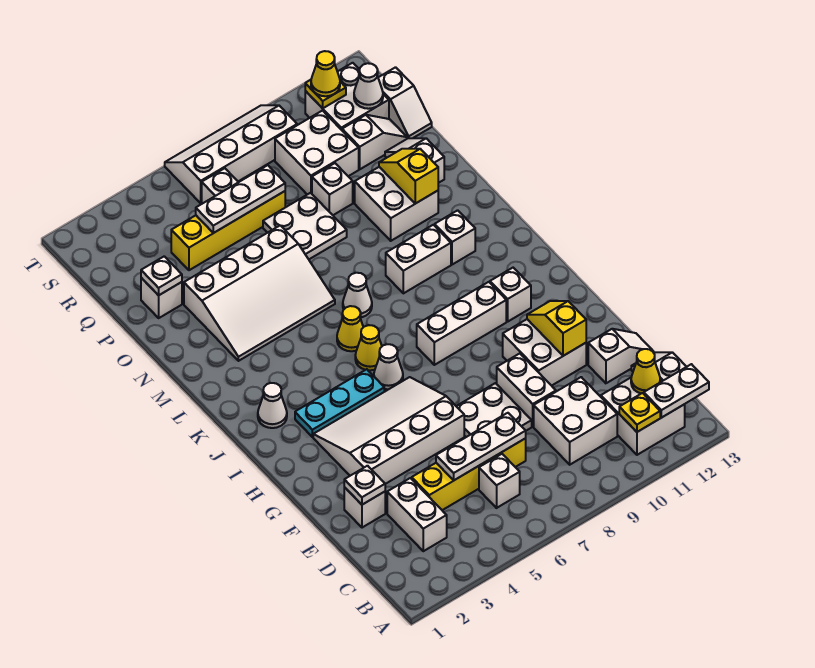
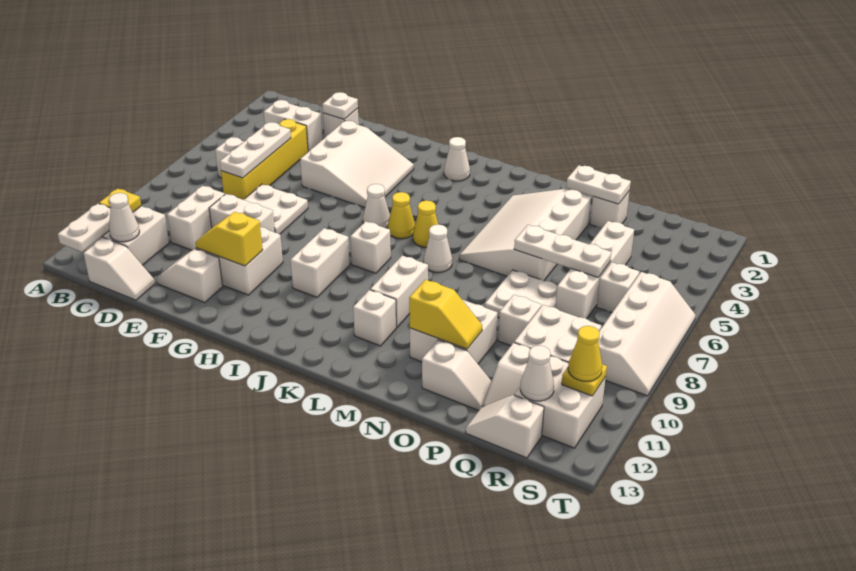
white brick C9:D10 level 1 -> white brick D9:D10 level 1
yellow cone C12 level 2 -> white cone C12 level 2
white slope E12:E13 level 1 top 12 -> white slope E12:F12 level 1 top F
white slope F3:H6 level 1 top F -> white slope F3:H5 level 1 top F
yellow slope F11:G11 level 2 top F -> yellow slope F11:G11 level 2 top G
cyan plate I3:I5 level 1 -> none
white brick I8:I10 level 1 -> white brick I9:I10 level 1
white brick I11 level 1 -> white brick J8 level 1
white plate P2 level 2 -> white plate O2:P2 level 2
yellow brick Q4:Q7 level 1 -> white brick Q4:Q7 level 1
white plate Q5:Q7 level 2 -> white plate O6:Q6 level 2

